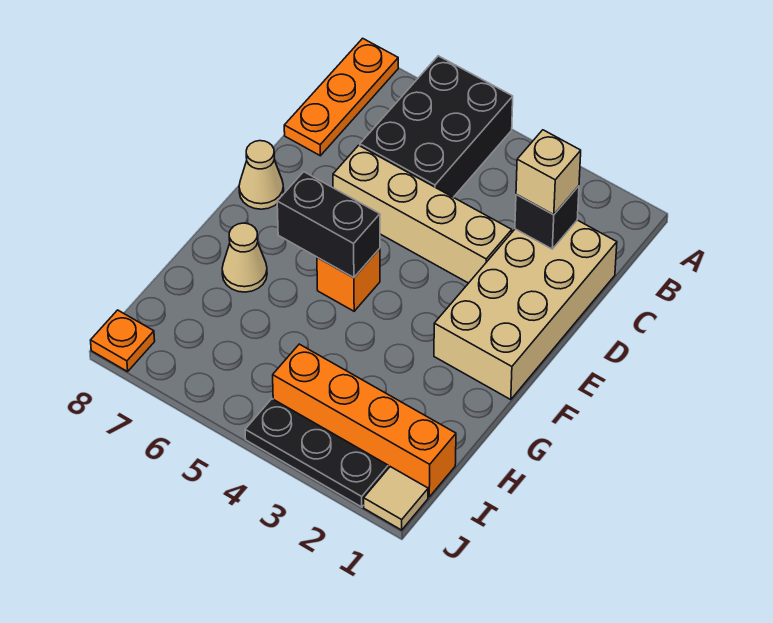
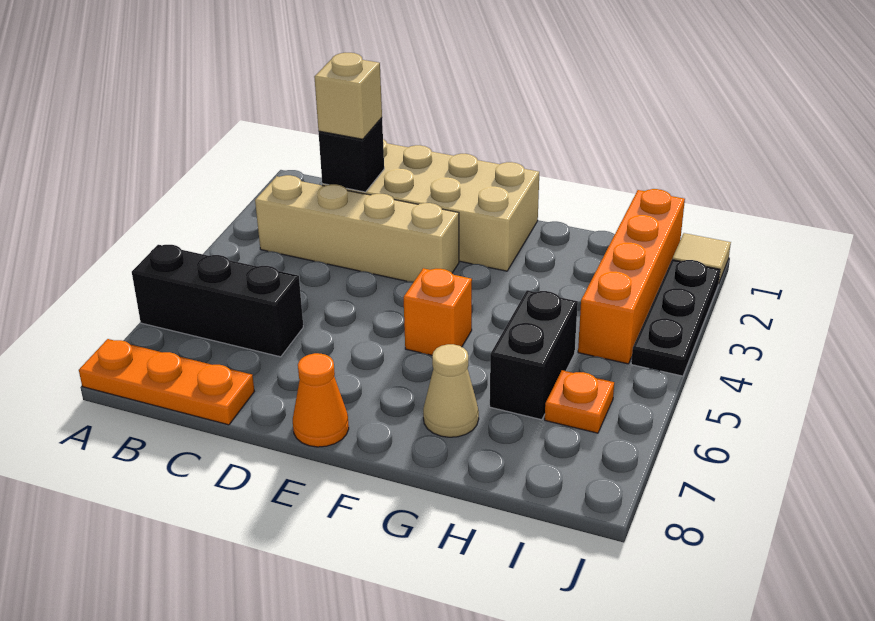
black brick A5:C6 level 1 -> black brick A6:C6 level 1
tan brick D3:D6 level 1 -> tan brick B3:E3 level 1
tan cone E8 level 1 -> orange cone E8 level 1
black brick F5:F6 level 2 -> black brick H5:H6 level 1
orange plate J8 level 1 -> orange plate I6 level 1

